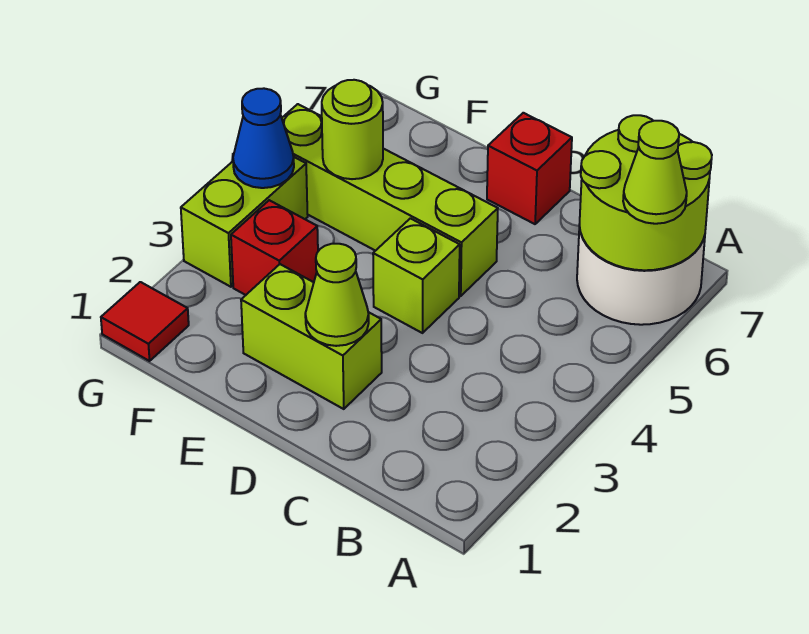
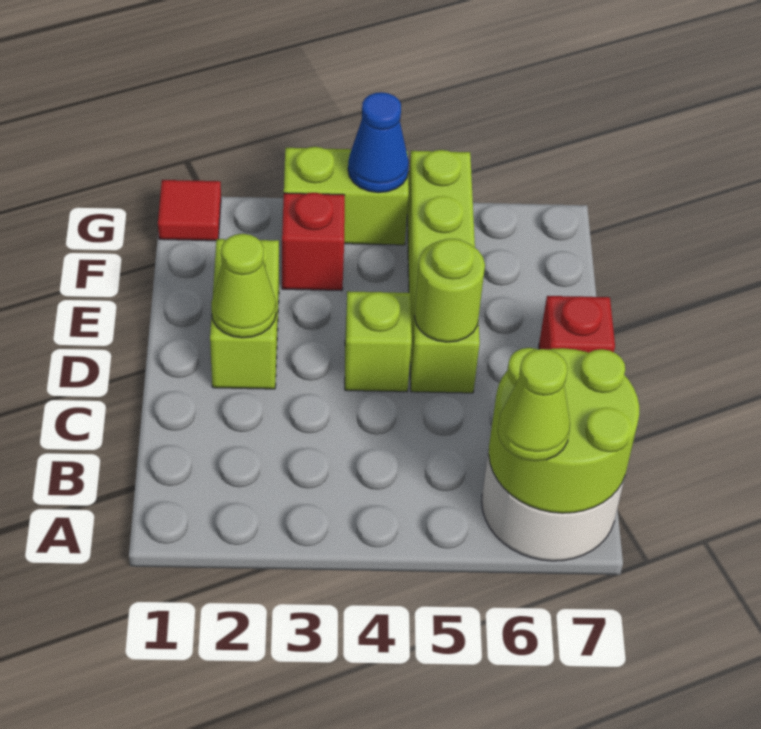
lime round brick F5 level 2 -> lime round brick D5 level 2

